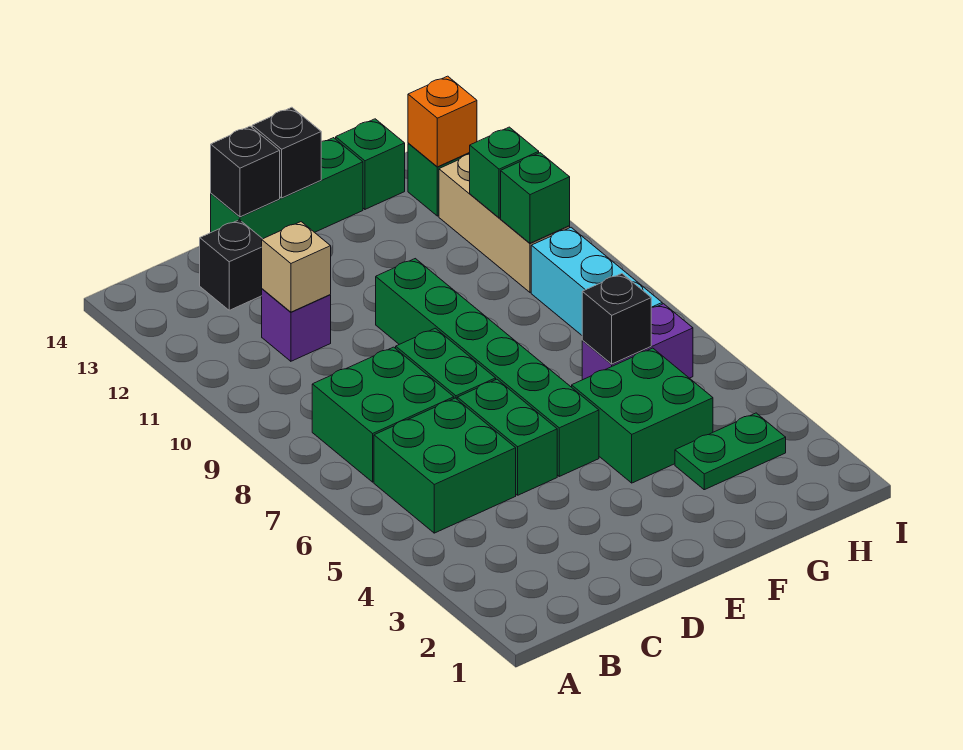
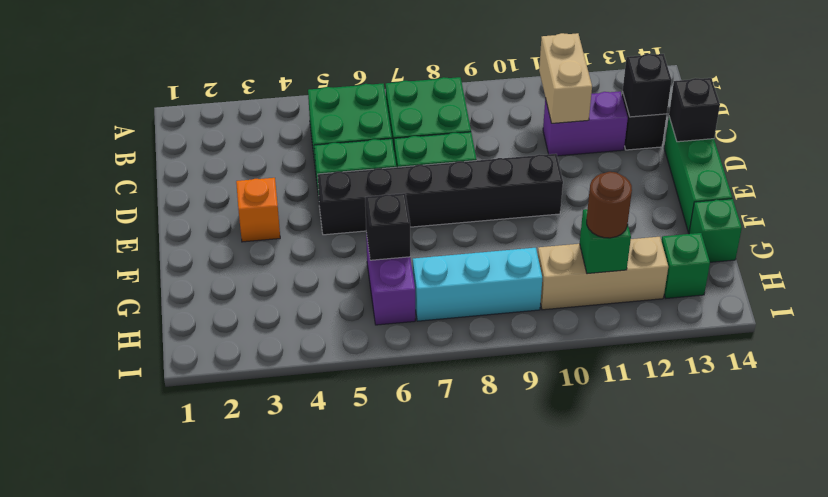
purple brick C11 level 1 -> purple brick C11:C12 level 1
tan brick C11 level 2 -> tan brick B11:C11 level 2
green brick E5:E10 level 1 -> black brick E5:E10 level 1
black brick E14 level 2 -> black brick C13 level 2
green brick F4:G5 level 1 -> none
green plate G3:H3 level 1 -> none
green brick H10 level 2 -> none
none -> brown round brick H11 level 3
orange brick H13 level 2 -> orange brick E3 level 1

